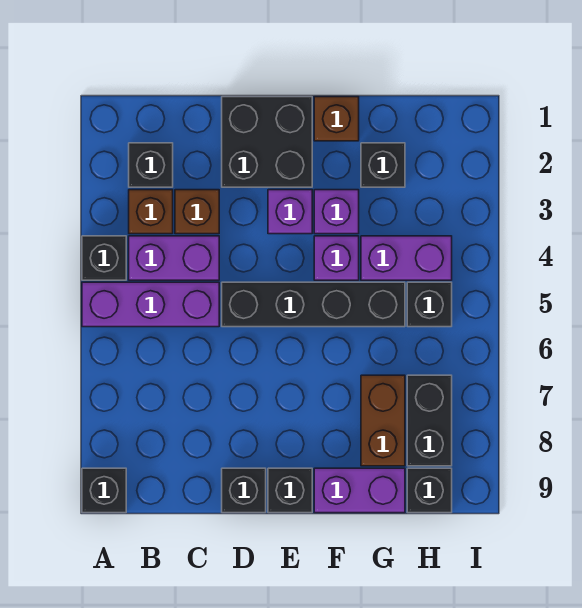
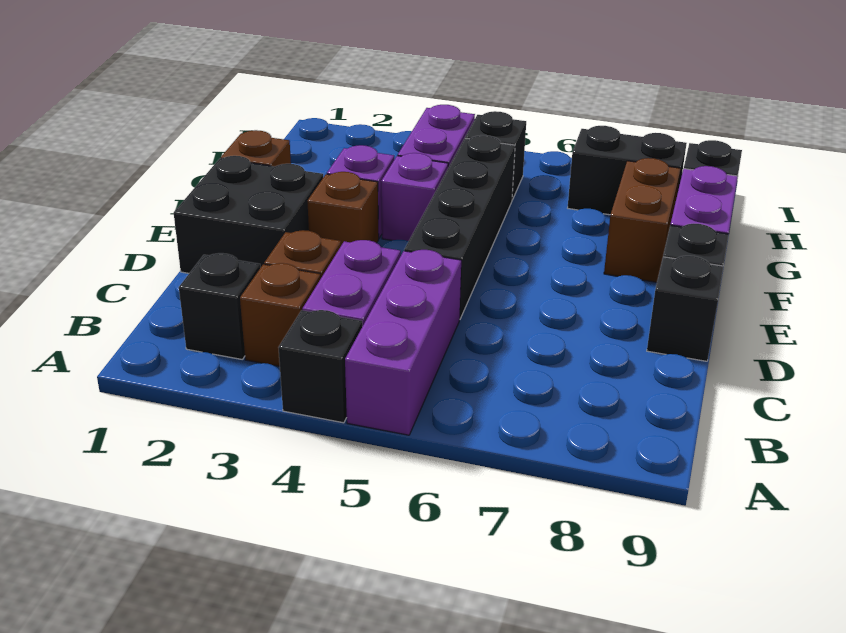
black brick A9 level 1 -> none
purple brick E3 level 1 -> brown brick E3 level 1
black brick G2 level 1 -> none
brown brick G7:G8 level 1 -> brown brick F8:G8 level 1

